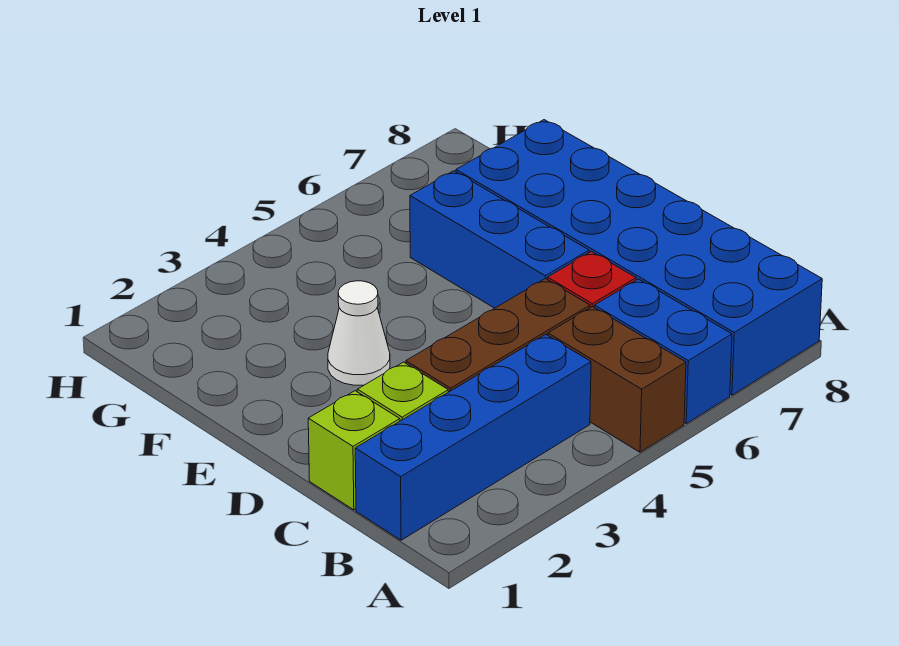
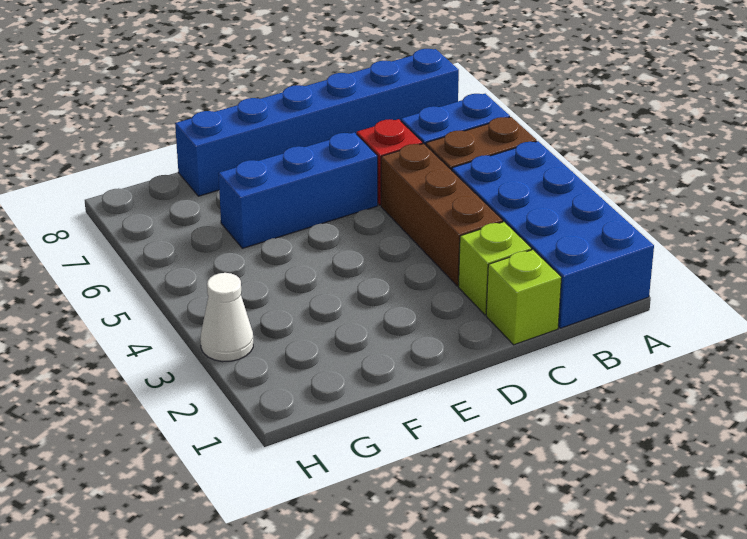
blue brick A7:F8 level 1 -> blue brick A8:F8 level 1
blue brick B1:B4 level 1 -> blue brick A1:B4 level 1
white cone E3 level 1 -> white cone H3 level 1

